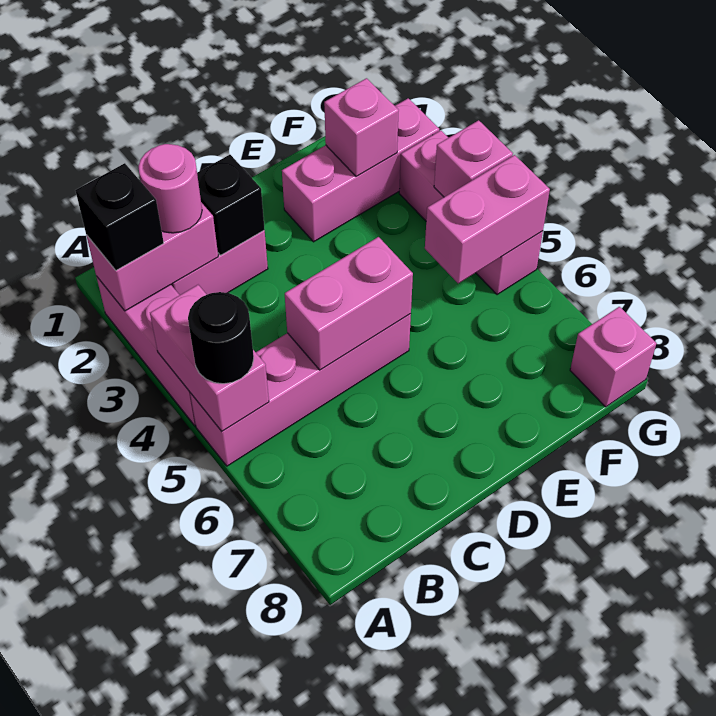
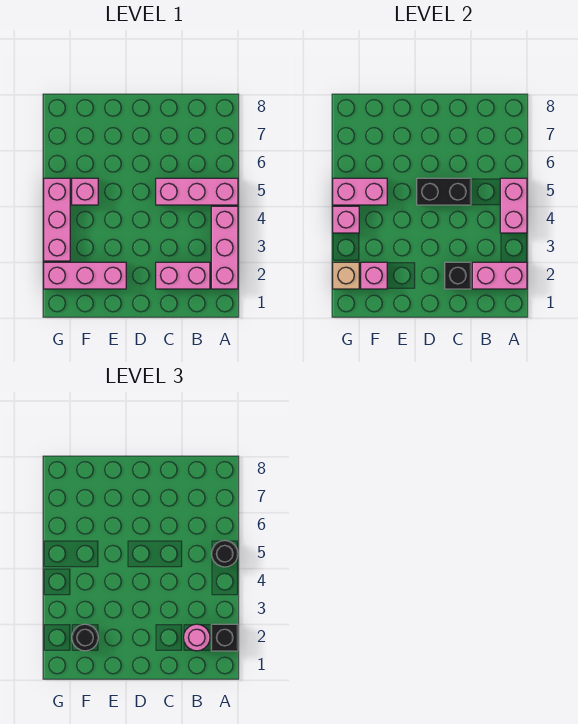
pink brick A5:D5 level 1 -> pink brick A5:C5 level 1
pink brick C5:D5 level 2 -> black brick C5:D5 level 2
none -> black round brick F2 level 3
none -> tan brick G2 level 2
pink brick G8 level 1 -> pink brick F5 level 1

